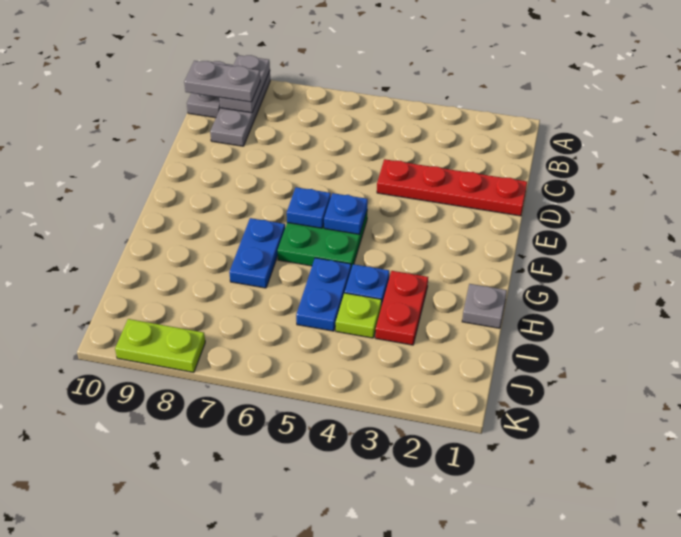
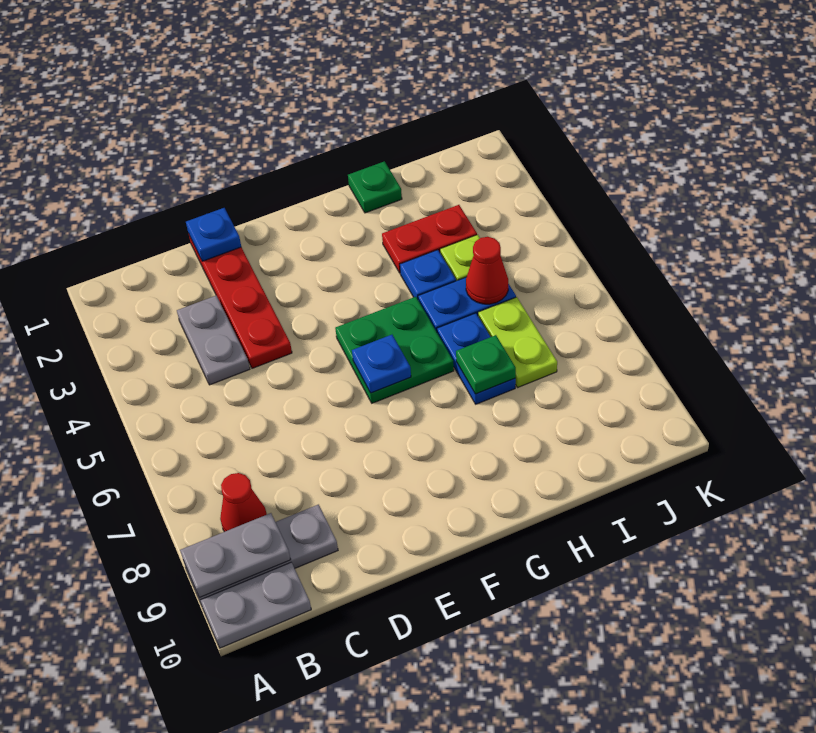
none -> red cone B8 level 1
grey plate B9:B10 level 3 -> grey plate C3:C4 level 1
blue plate F5 level 2 -> blue plate D1 level 2
blue plate G7:H7 level 1 -> blue plate H6:H7 level 1
grey plate H1 level 1 -> green plate H1 level 1
none -> green plate H7 level 2
none -> red cone I5 level 2
lime plate K8:K9 level 1 -> lime plate I6:I7 level 1

